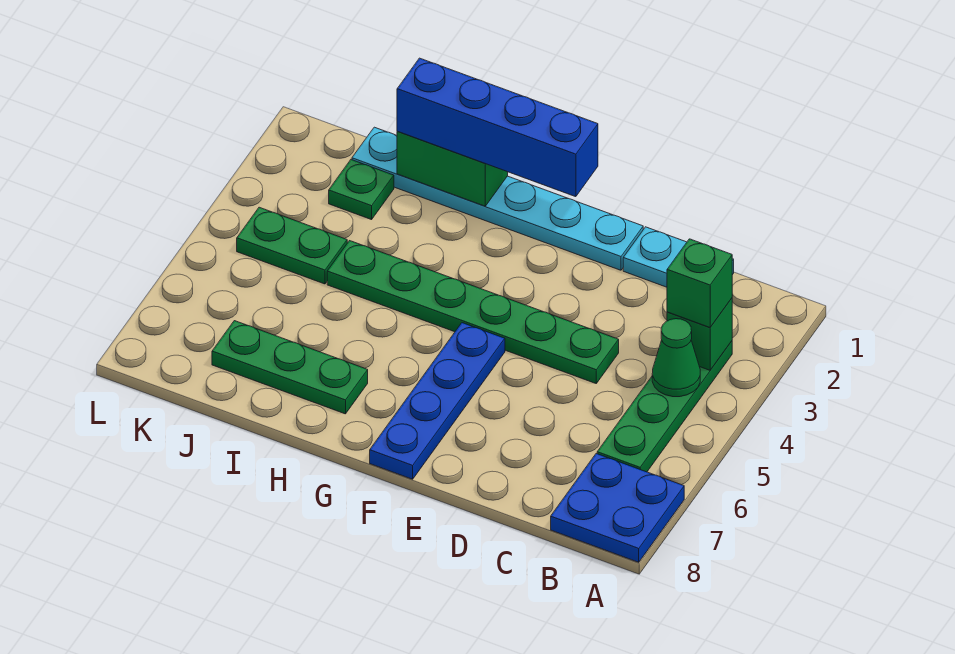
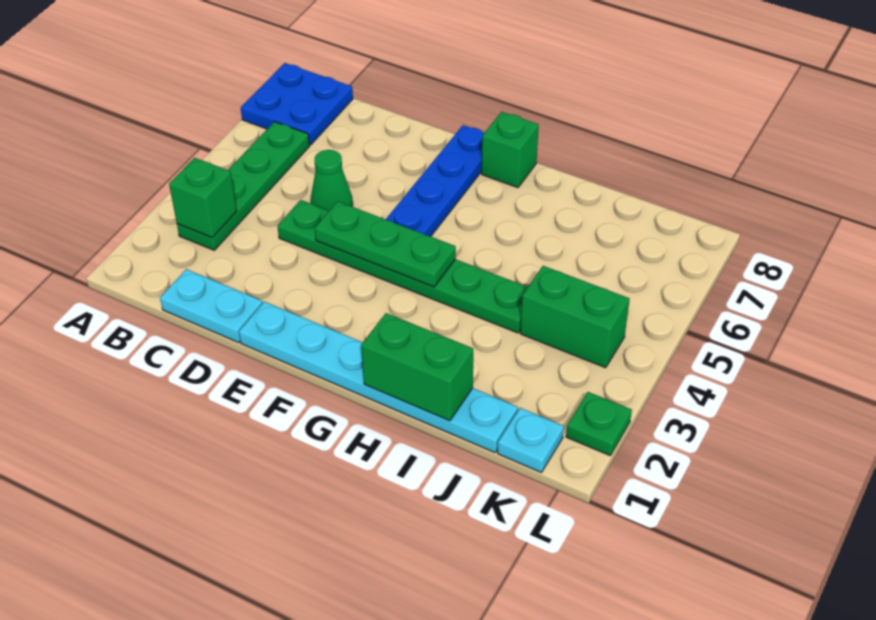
green brick B3 level 3 -> green brick G8 level 1
green cone B4 level 2 -> green cone D5 level 1
blue brick F1:I1 level 3 -> none
green plate H7:J7 level 1 -> green plate E4:G4 level 2
green plate J2 level 1 -> green plate L2 level 1
green plate J4:K4 level 1 -> green brick J4:K4 level 1
none -> cyan plate K1 level 1

